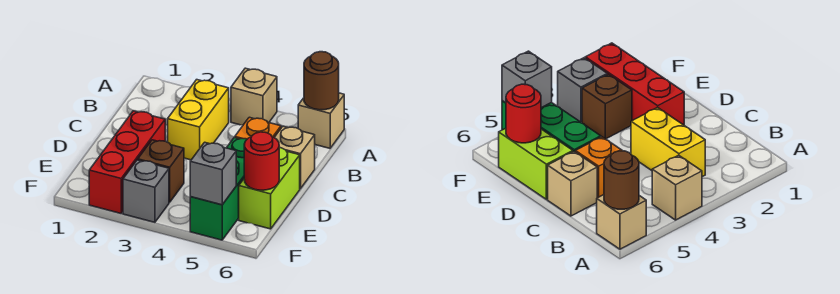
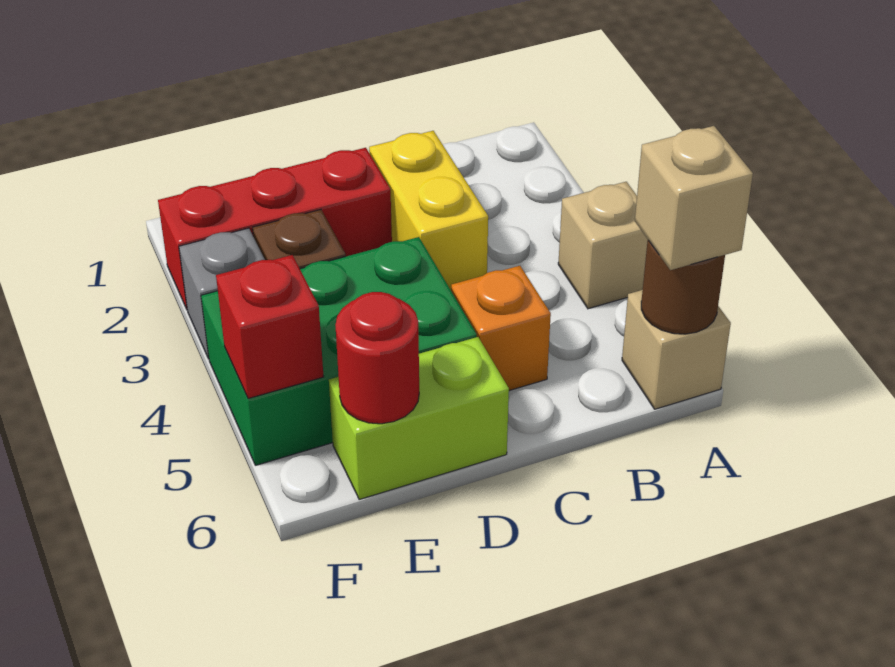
yellow brick B3:C3 level 1 -> yellow brick C2:C3 level 1
tan brick C6 level 1 -> tan brick A6 level 3
green brick D5:F5 level 1 -> green brick D4:F5 level 1
grey brick F5 level 2 -> red brick F5 level 2

